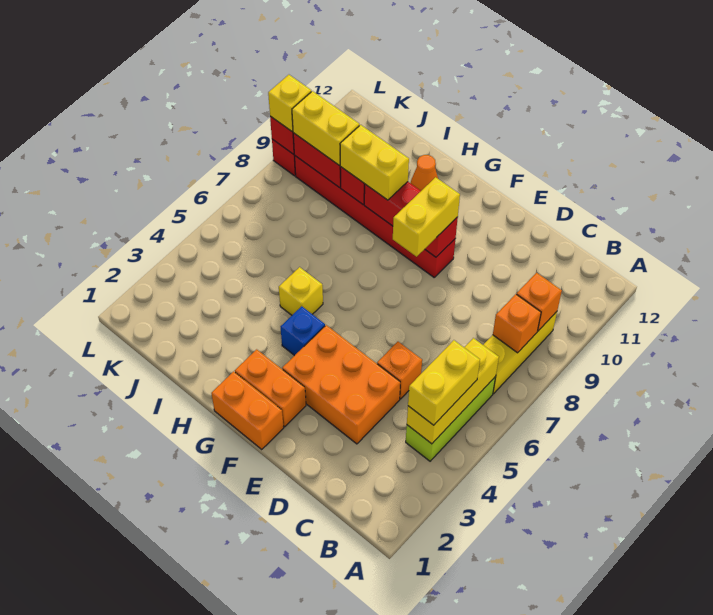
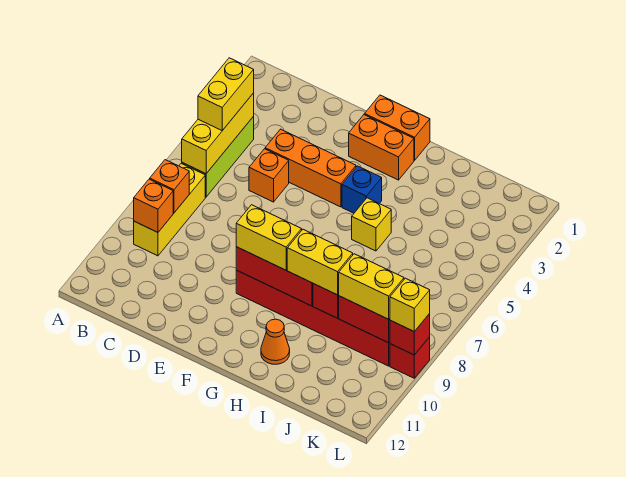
orange brick D3:F4 level 1 -> orange brick D4:F4 level 1
yellow brick F8:F9 level 3 -> yellow brick F9:G9 level 3

